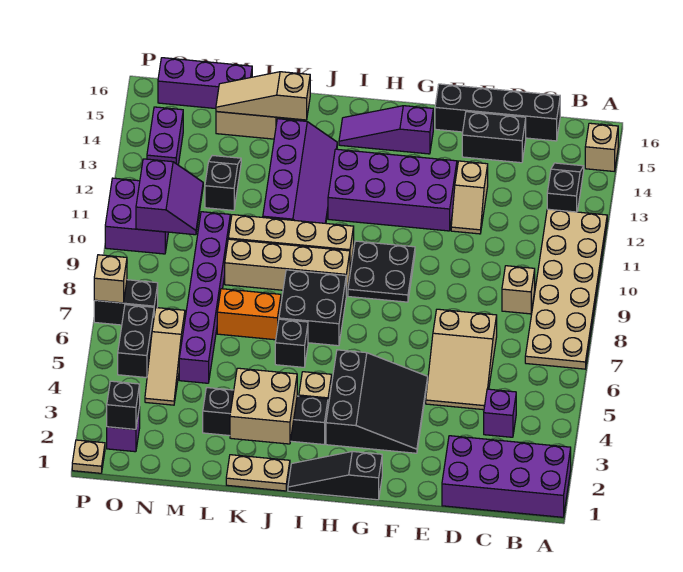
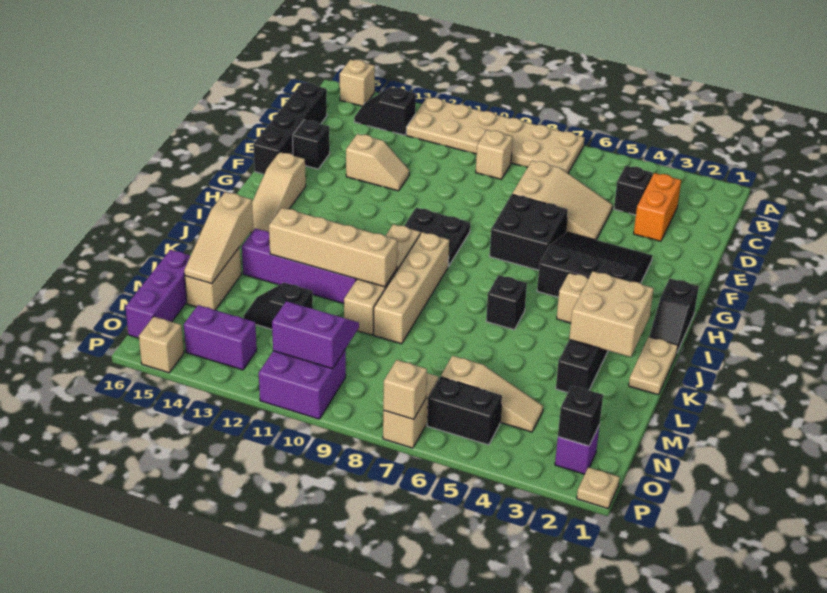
purple brick A1:D2 level 1 -> none
purple brick C4 level 1 -> black brick C4 level 1
black brick D15:E15 level 1 -> black brick E15 level 1
purple brick F12:I13 level 1 -> none
black slope G1:I1 level 1 top G -> black slope H1:I1 level 1 top H
purple slope G15:I15 level 1 top G -> tan slope G15:I15 level 1 top G
black brick I7:J8 level 1 -> black brick F6:G7 level 1
orange brick K7:L7 level 1 -> orange brick C3:D3 level 1
none -> tan brick K10:K13 level 2
purple brick M5:M10 level 1 -> none
black brick O7:P7 level 1 -> tan brick O7:P7 level 1
none -> tan brick P15 level 1

